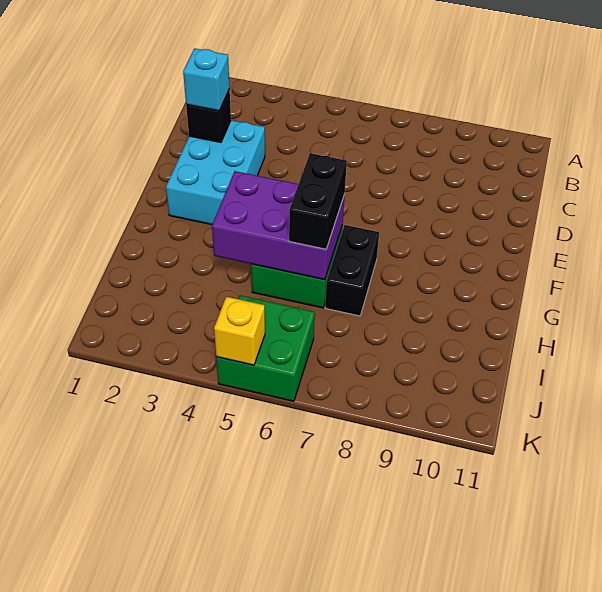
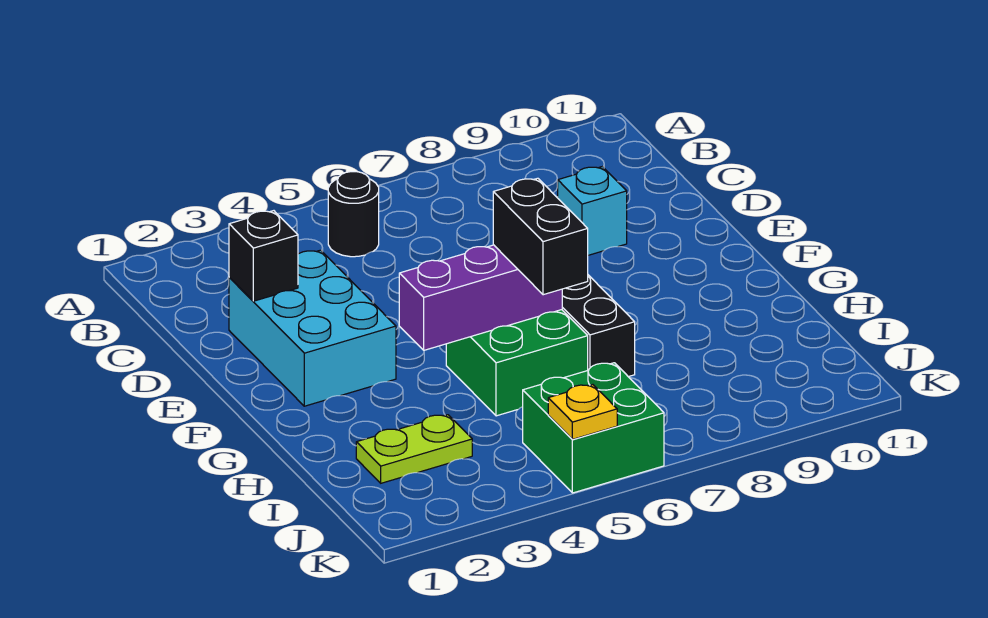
none -> black round brick B5 level 1
cyan brick D2 level 3 -> cyan brick D9 level 1
purple brick G4:H6 level 2 -> purple brick G4:G6 level 2
none -> lime plate I2:I3 level 1
yellow brick K5 level 2 -> yellow plate K5 level 2

